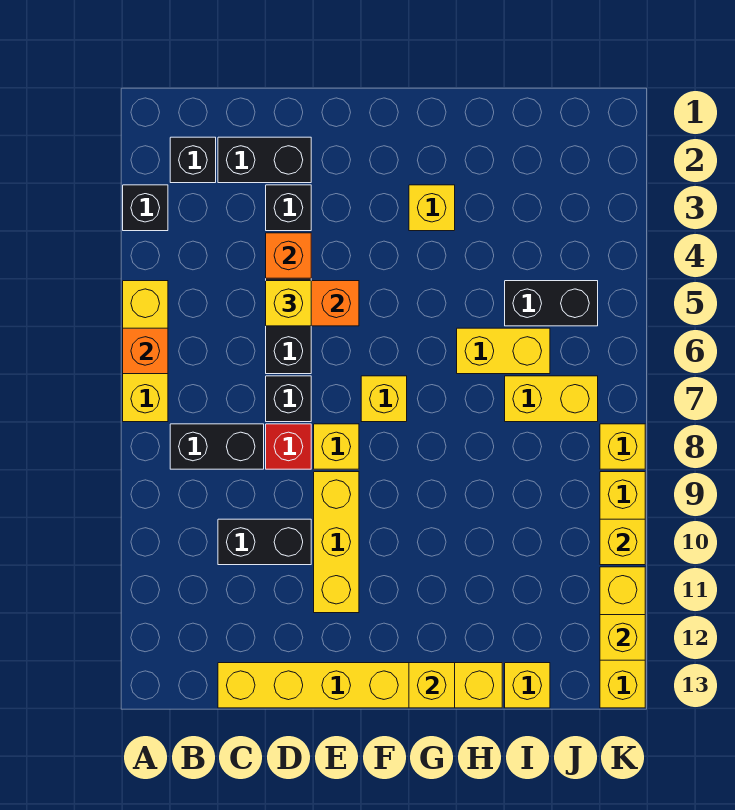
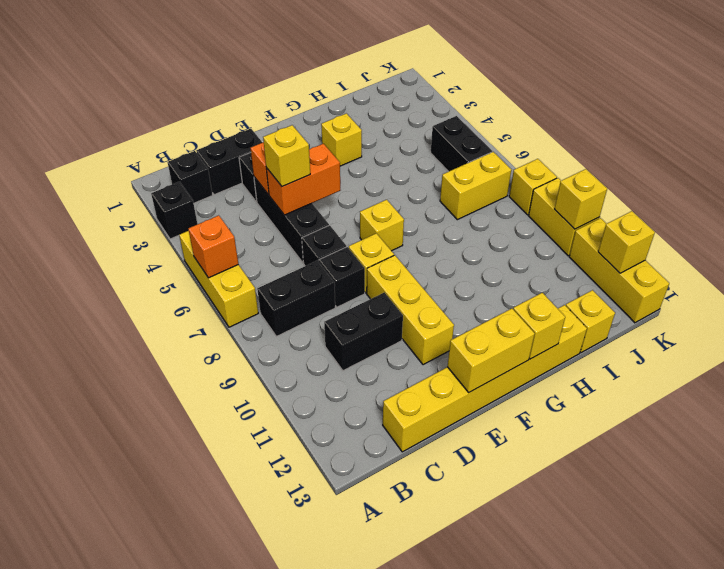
red brick D8 level 1 -> black brick D8 level 1
yellow brick H6:I6 level 1 -> yellow brick E13:F13 level 2
black brick I5:J5 level 1 -> black brick J5:J6 level 1

